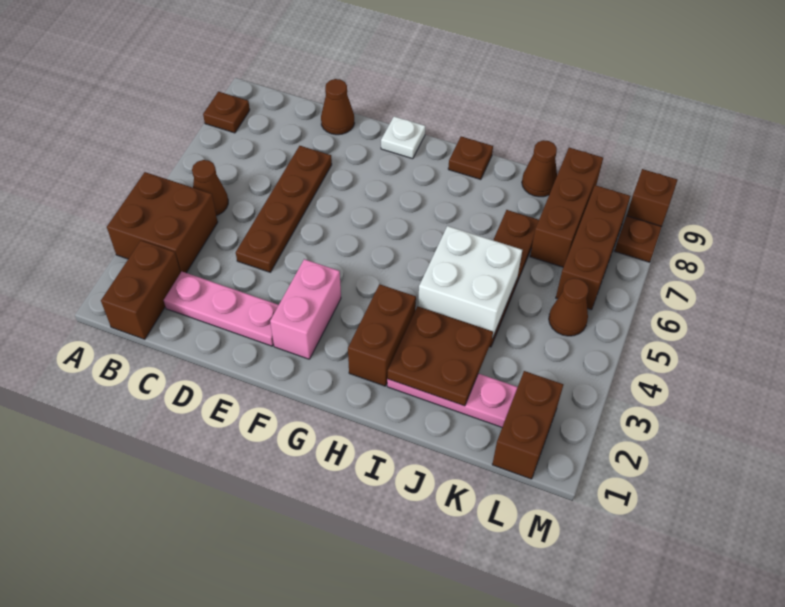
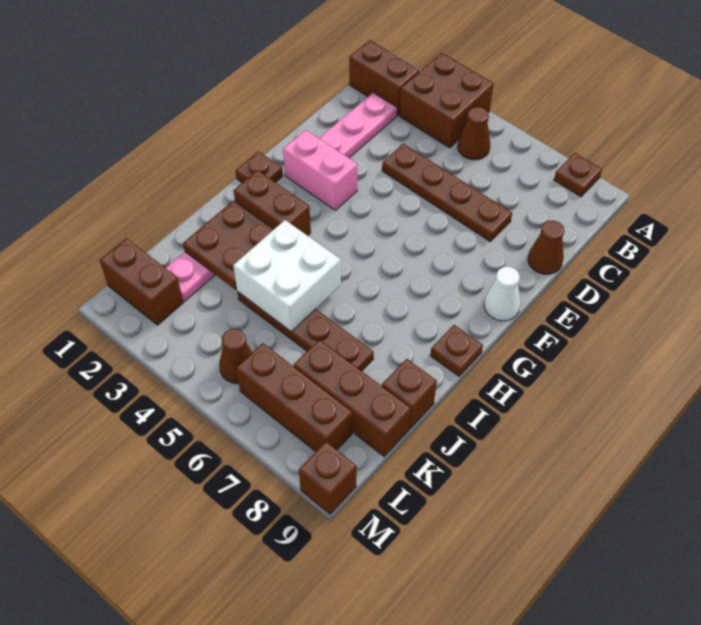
white plate F9 level 1 -> white cone F9 level 1
brown cone J9 level 1 -> brown brick J9 level 1
brown plate M8 level 1 -> brown plate G1 level 1

